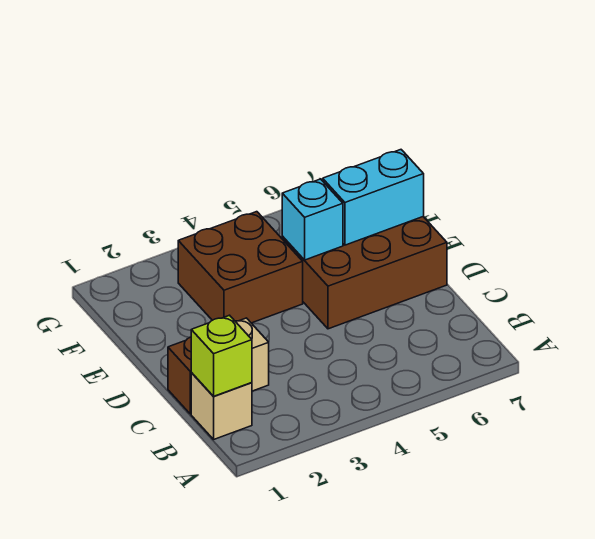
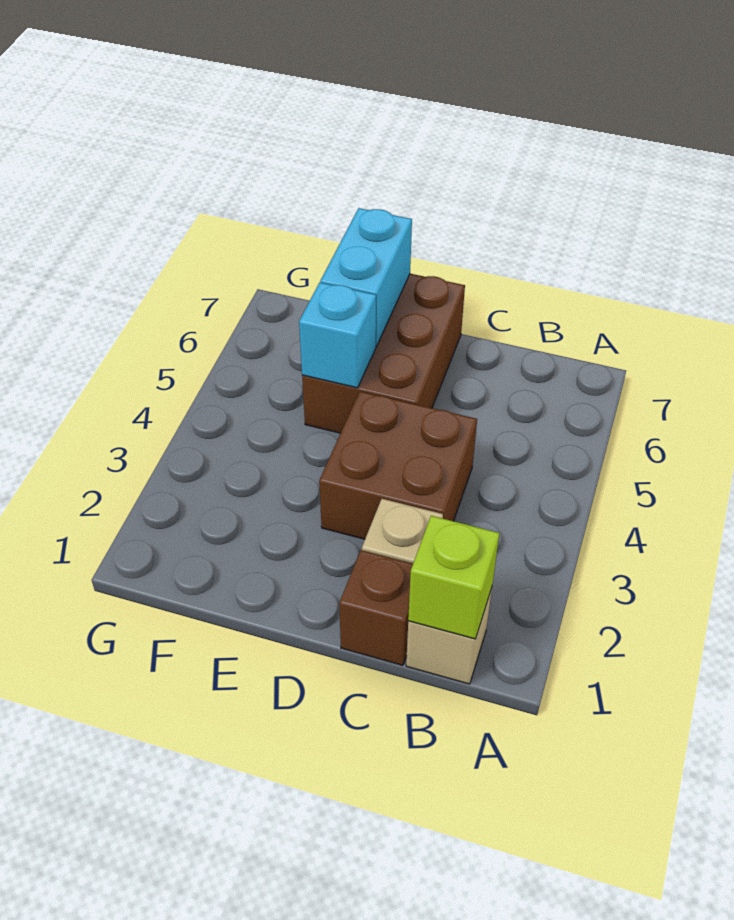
brown brick E3:F4 level 1 -> brown brick C3:D4 level 1

